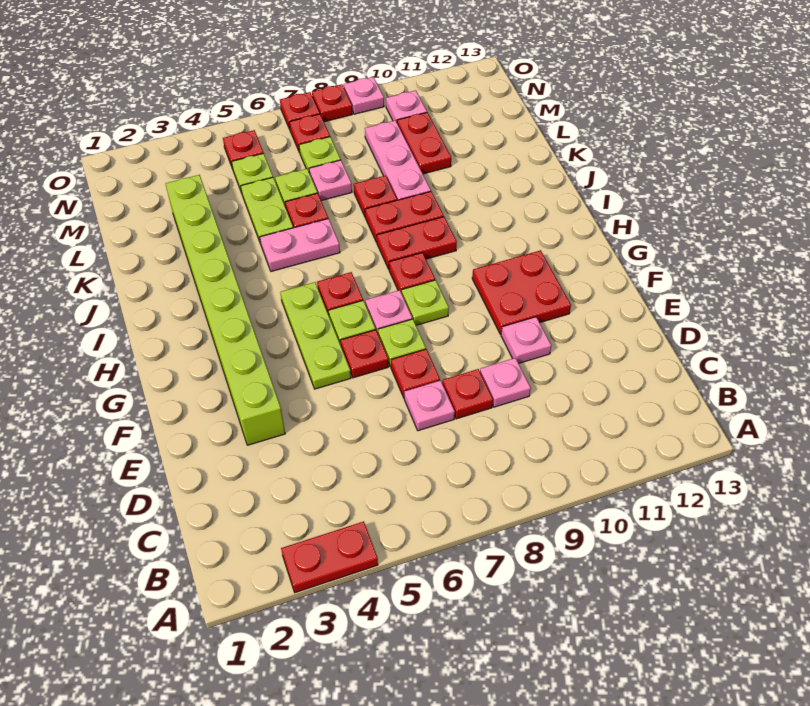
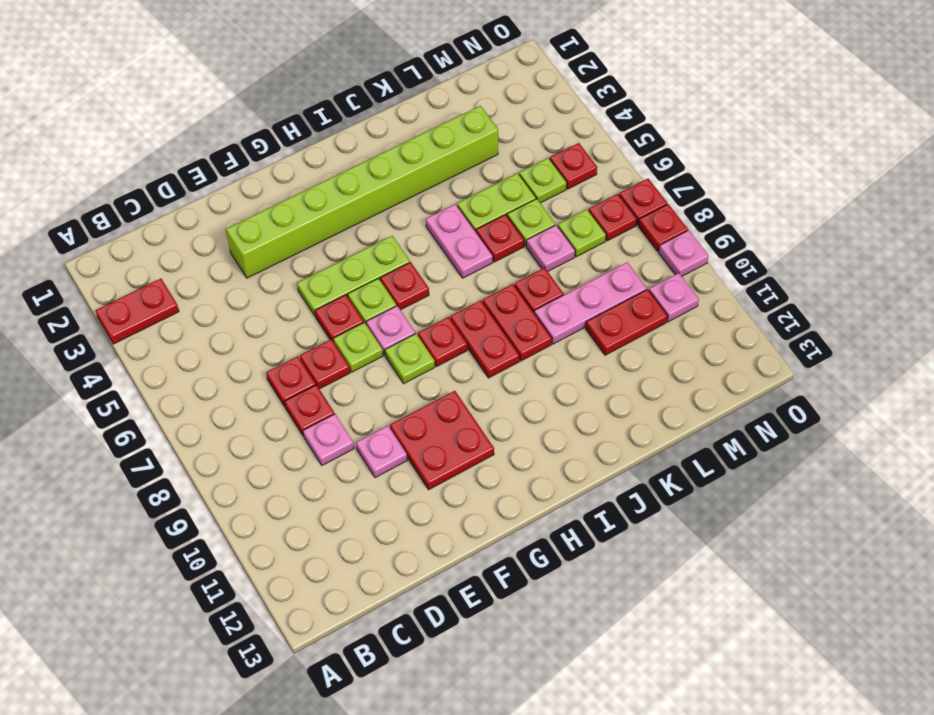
red plate A3:A4 level 1 -> red plate A3:B3 level 1
pink plate D7 level 1 -> red plate D7 level 1

